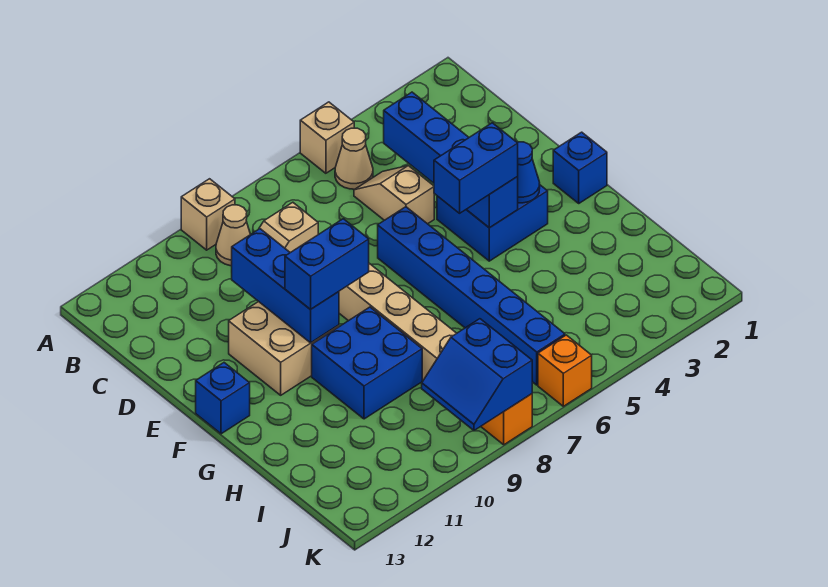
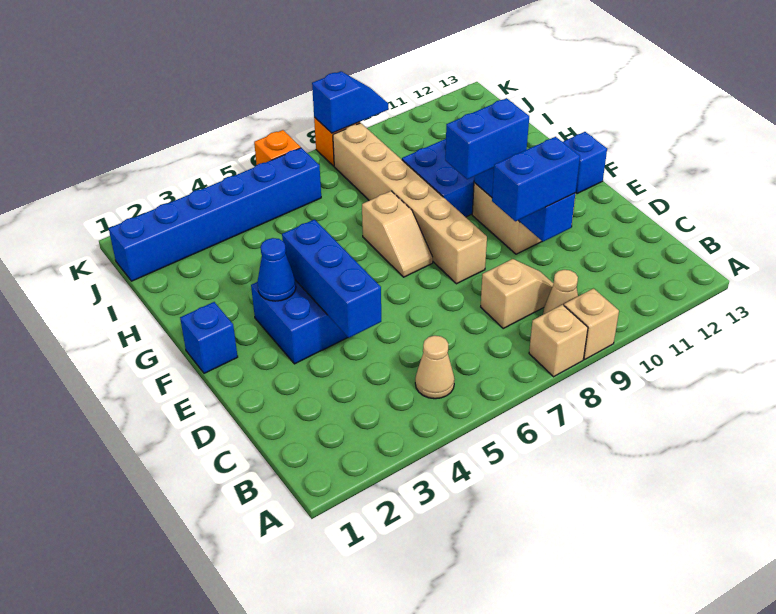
tan brick A5 level 1 -> tan brick A8 level 1
blue brick C4:F4 level 2 -> blue brick D4:F4 level 2
tan slope C5:D5 level 1 top D -> tan slope F7:G7 level 1 top G
blue brick E6:J6 level 1 -> blue brick J1:J6 level 1
blue brick F4:F5 level 3 -> blue brick D9:D10 level 3
blue slope J8:K9 level 2 top 8 -> blue slope K8:K9 level 2 top 8

